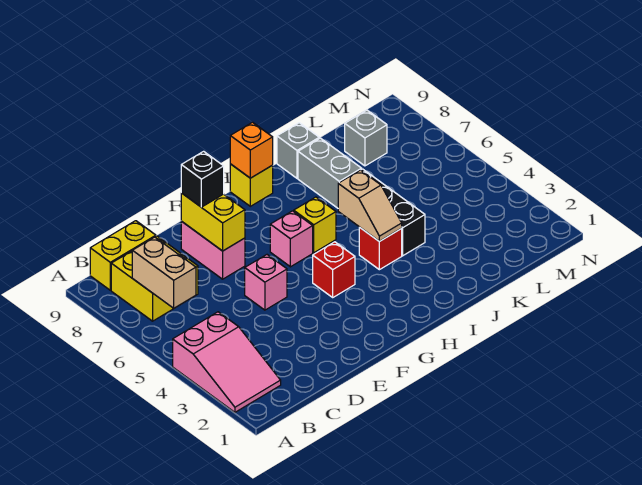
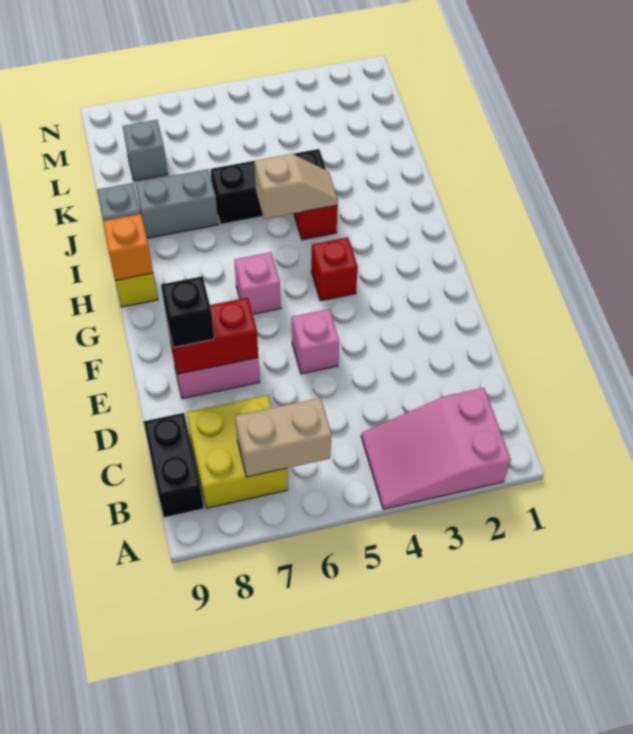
pink slope A2:B4 level 1 top 4 -> pink slope A2:B4 level 1 top 2
yellow brick B9:C9 level 1 -> black brick B9:C9 level 1
yellow brick E7:E8 level 2 -> red brick E7:E8 level 2
yellow brick H6 level 1 -> none

